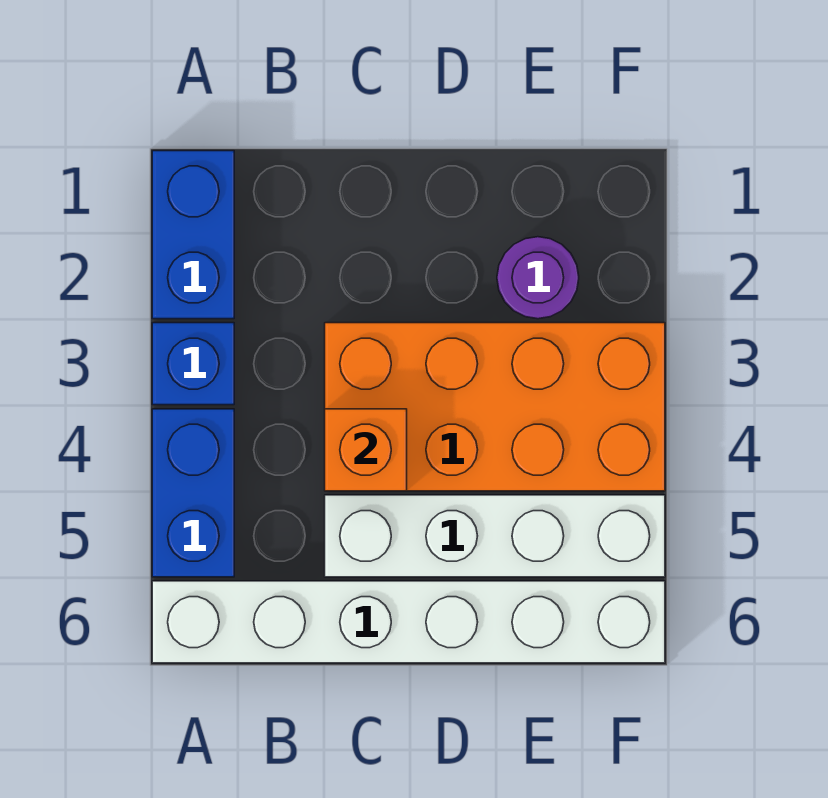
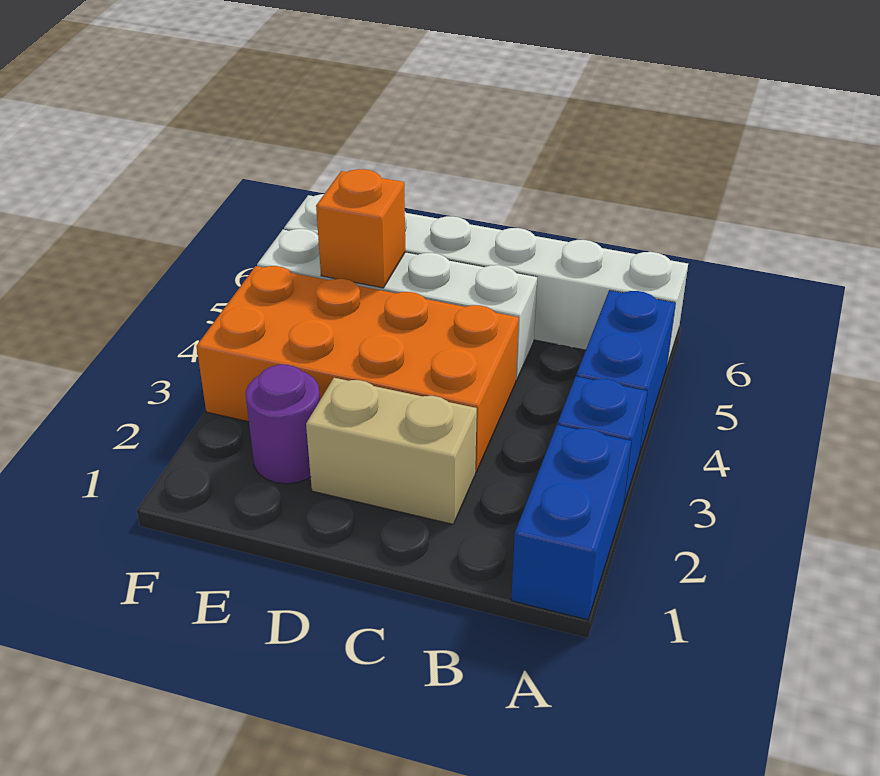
none -> tan brick C2:D2 level 1
orange brick C4 level 2 -> orange brick E5 level 2

